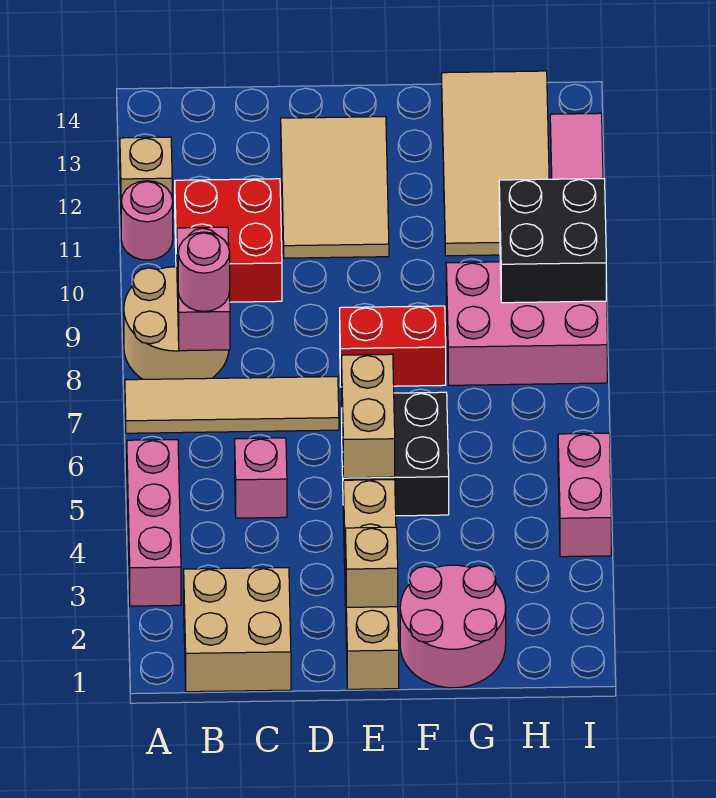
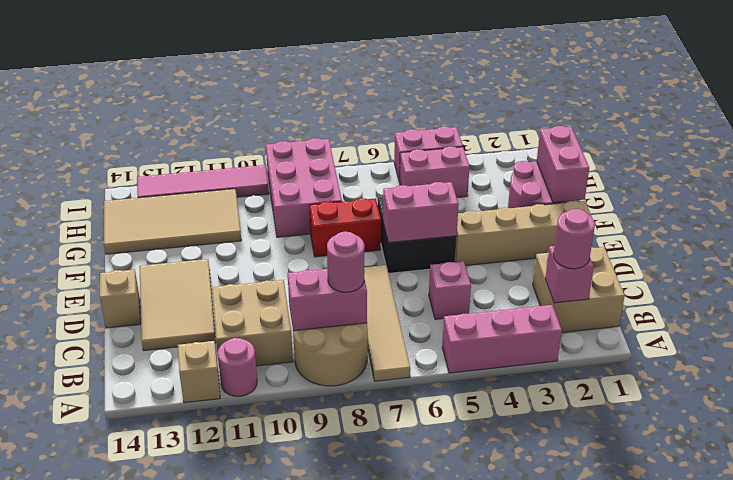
none -> pink brick B2 level 2
none -> pink round brick B2 level 3
red brick B10:C11 level 1 -> tan brick B10:C11 level 1
tan tile D11:E13 level 1 -> tan tile C12:E13 level 1
tan brick E2 level 2 -> tan brick D14 level 1
tan brick E5:E6 level 2 -> pink brick E5:E6 level 2
red brick E8:F8 level 1 -> red brick F7:F8 level 1
none -> pink brick F1:G1 level 2
none -> pink brick H4:H5 level 1
black brick H9:I10 level 2 -> none

